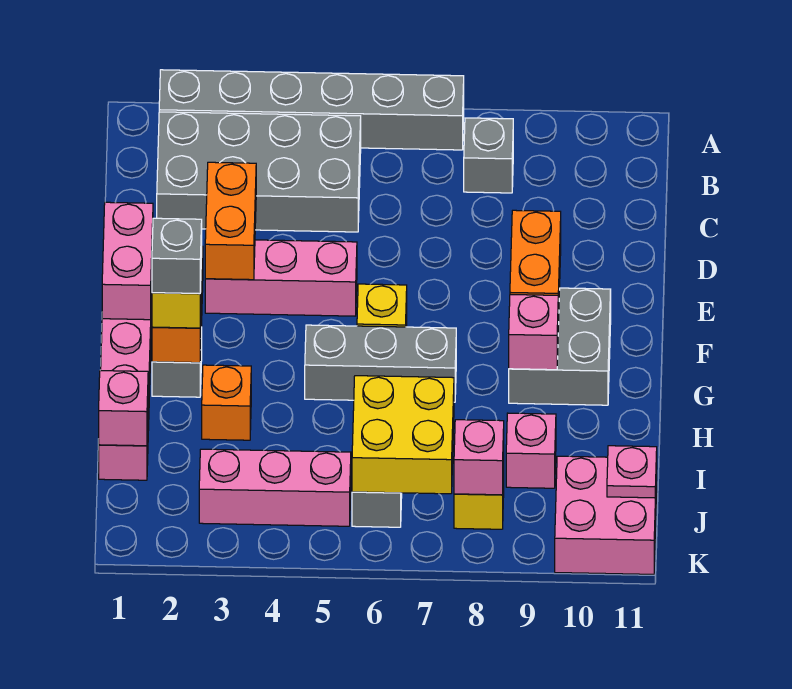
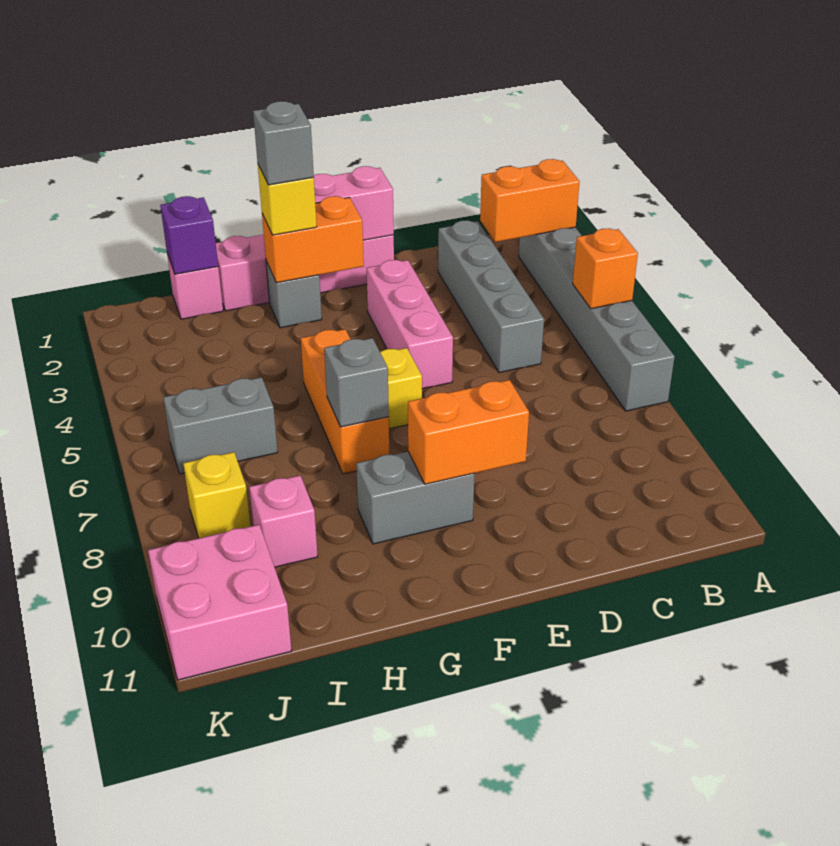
grey brick B2:C5 level 1 -> grey brick C2:C5 level 1
grey brick B8 level 1 -> grey brick G7 level 2
orange brick D3:E3 level 2 -> orange brick A2:B2 level 2
grey brick F9:G10 level 1 -> grey brick F9:G9 level 1
grey brick G5:G7 level 1 -> orange brick G5:G7 level 1
pink brick G9 level 2 -> none
orange brick H3 level 1 -> orange brick A5 level 2
pink brick I1 level 2 -> purple brick I1 level 2
yellow brick I6:J7 level 2 -> none
pink brick J3:J5 level 1 -> none
pink brick J8 level 2 -> none
pink plate J11 level 2 -> none

